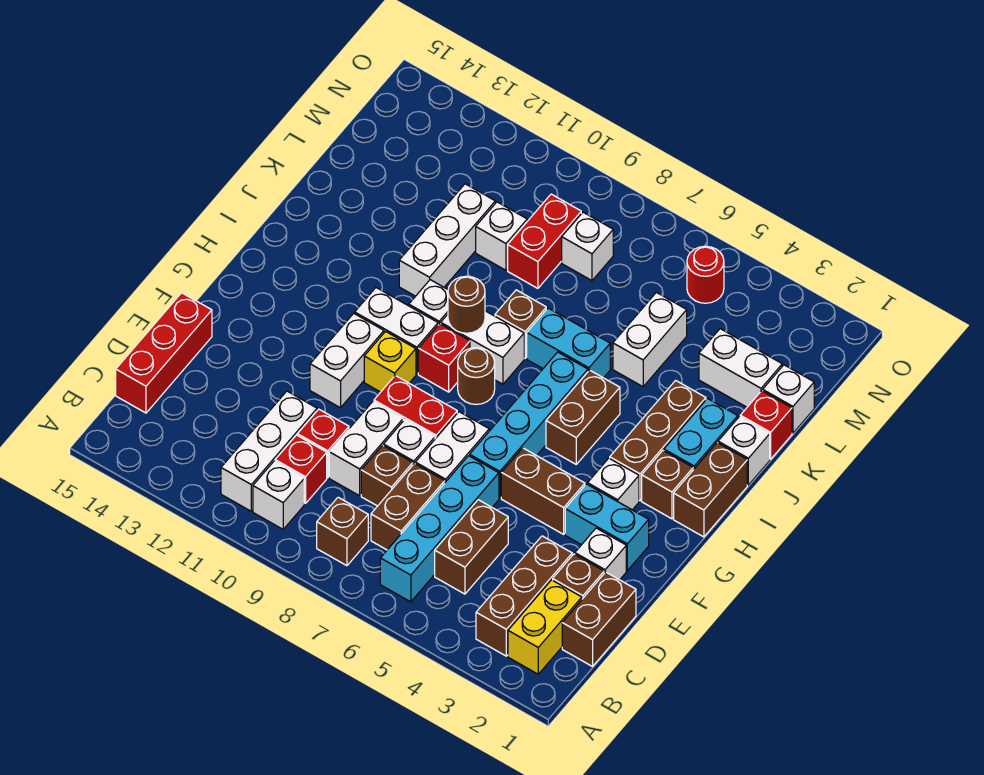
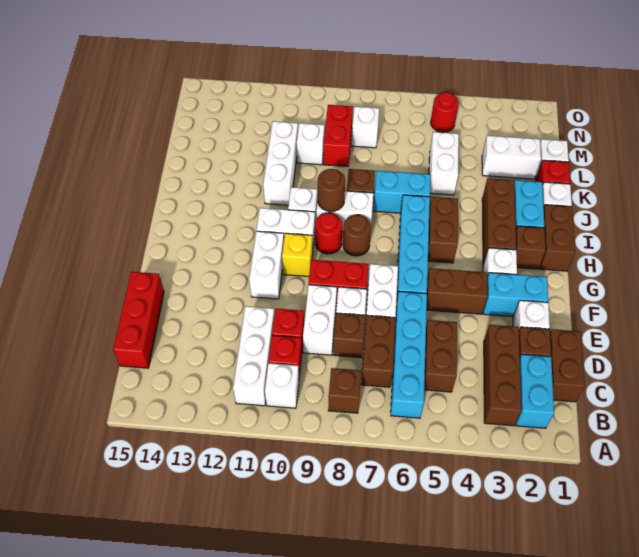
yellow brick B2:C2 level 1 -> cyan brick B2:C2 level 1
red brick H9 level 1 -> red round brick H9 level 1

